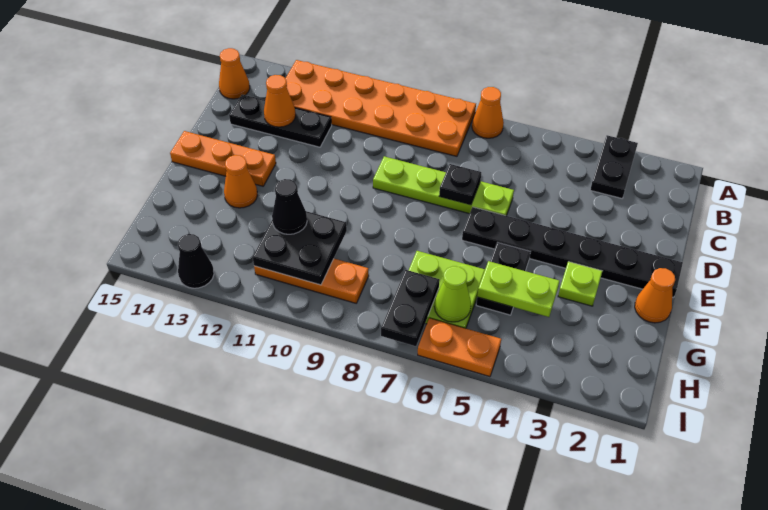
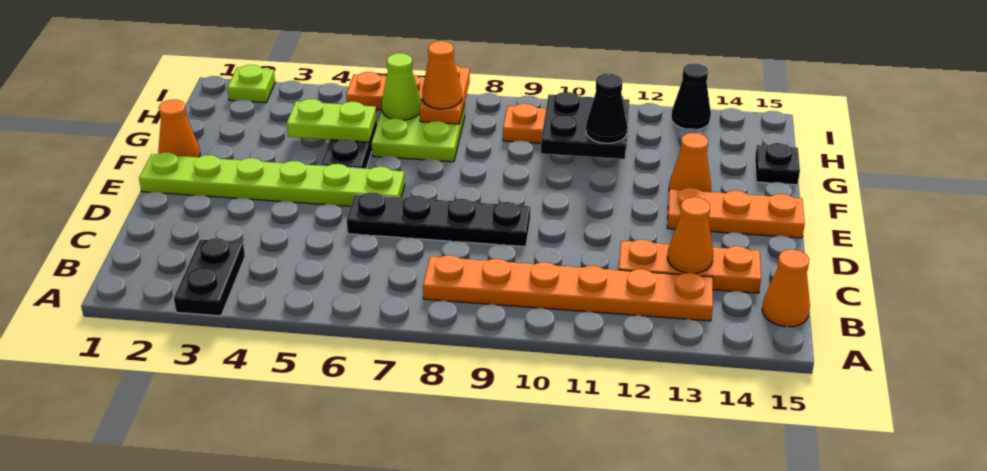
orange cone A7 level 1 -> orange cone H7 level 3
orange plate A8:B13 level 1 -> orange plate B8:B13 level 1
black plate C12:C14 level 1 -> orange plate C12:C14 level 1
lime plate D6:D9 level 1 -> black plate D6:D9 level 1
black plate D7 level 2 -> black plate G15 level 1
black plate E1:E6 level 1 -> lime plate E1:E6 level 1
lime plate F3 level 1 -> lime plate I2 level 1
black plate H7:I7 level 2 -> orange plate H7:I7 level 2

